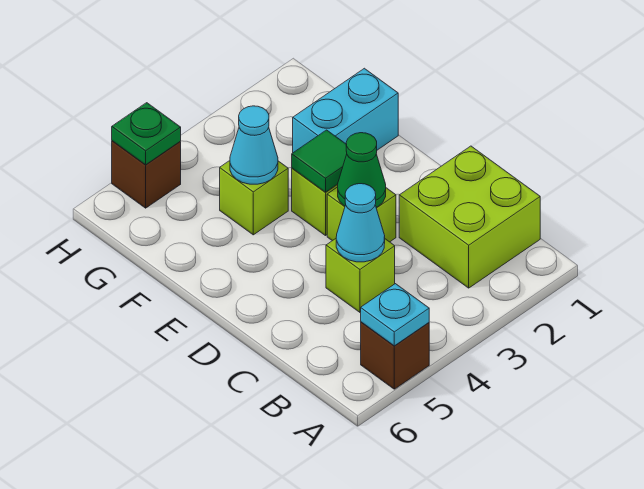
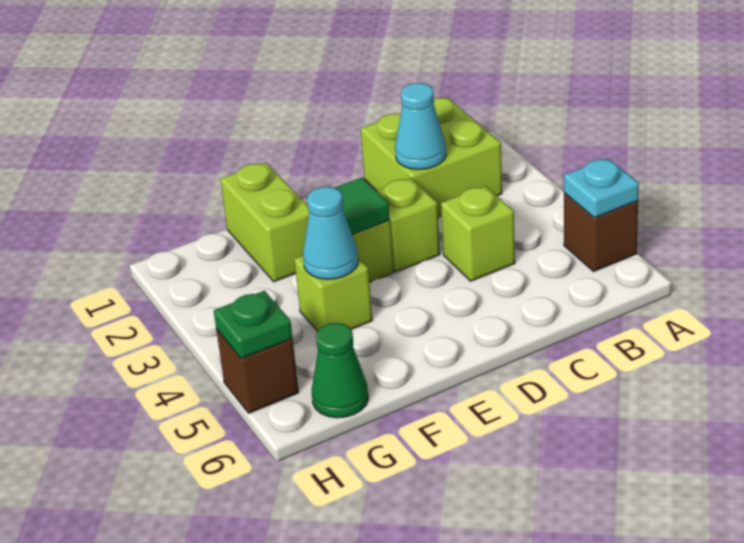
cyan cone C4 level 2 -> cyan cone C2 level 2
green cone D3 level 2 -> green cone G6 level 1
cyan brick F1:F2 level 1 -> lime brick F1:F2 level 1

